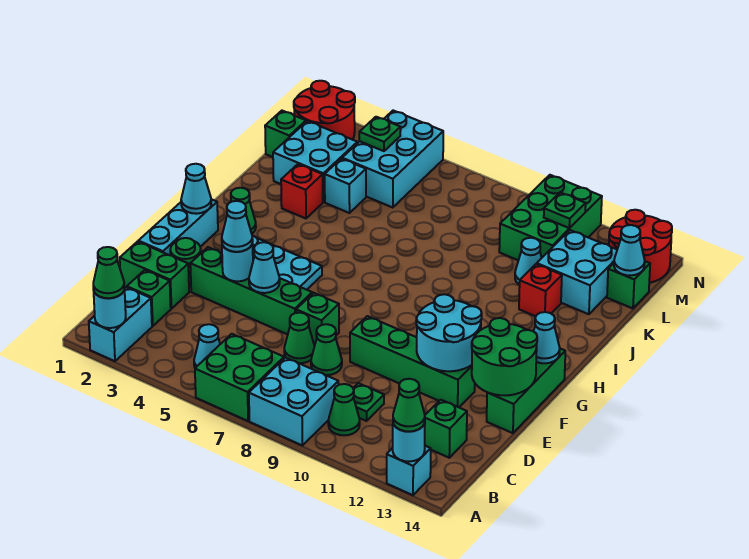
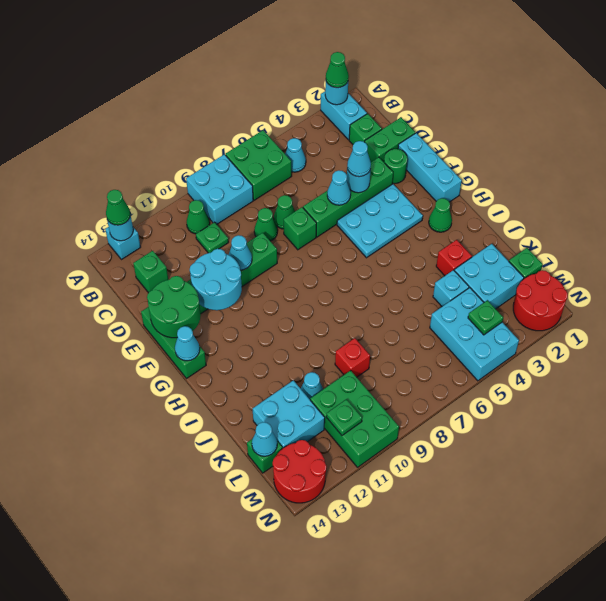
cyan cone G1 level 2 -> cyan cone E10 level 2
red brick J12 level 1 -> red brick K9 level 1

